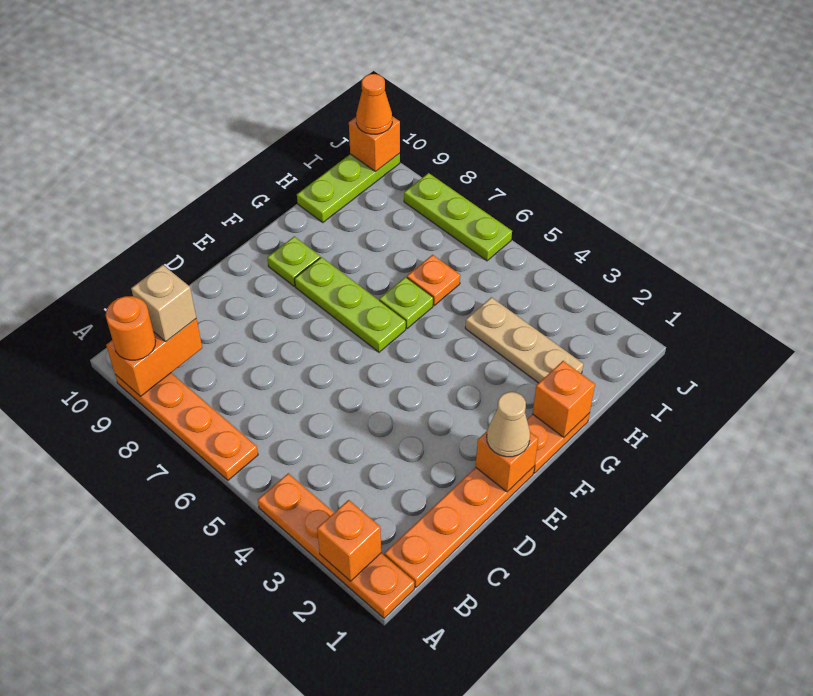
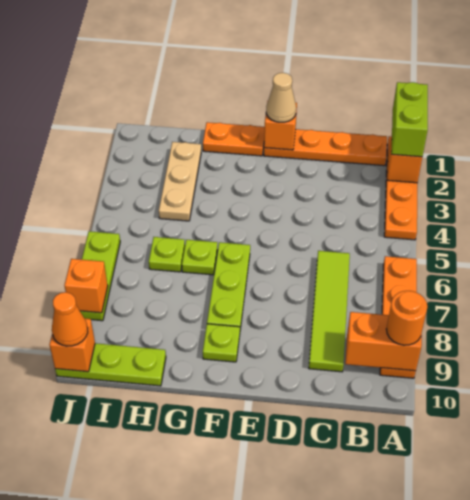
none -> lime brick A1:A2 level 3
tan brick B9 level 3 -> none
none -> lime tile C6:C9 level 1
orange brick G1 level 2 -> orange brick J8 level 2
orange plate H6 level 1 -> lime plate H6 level 1

